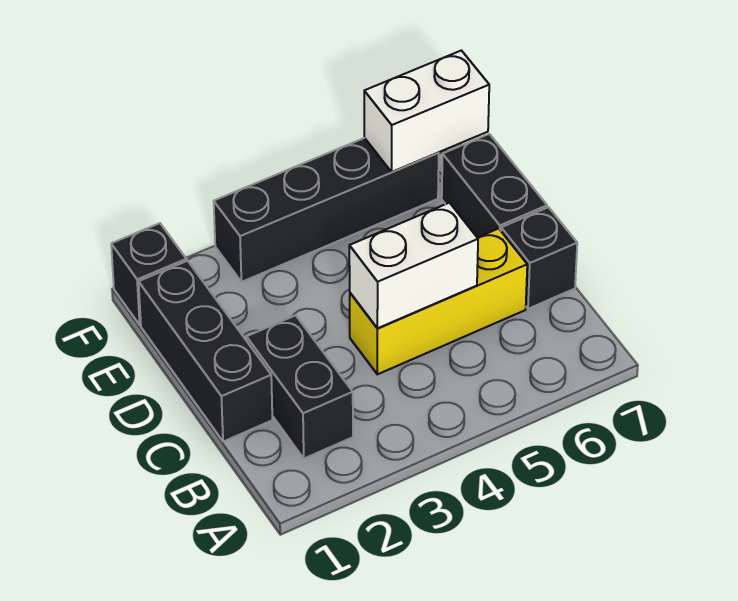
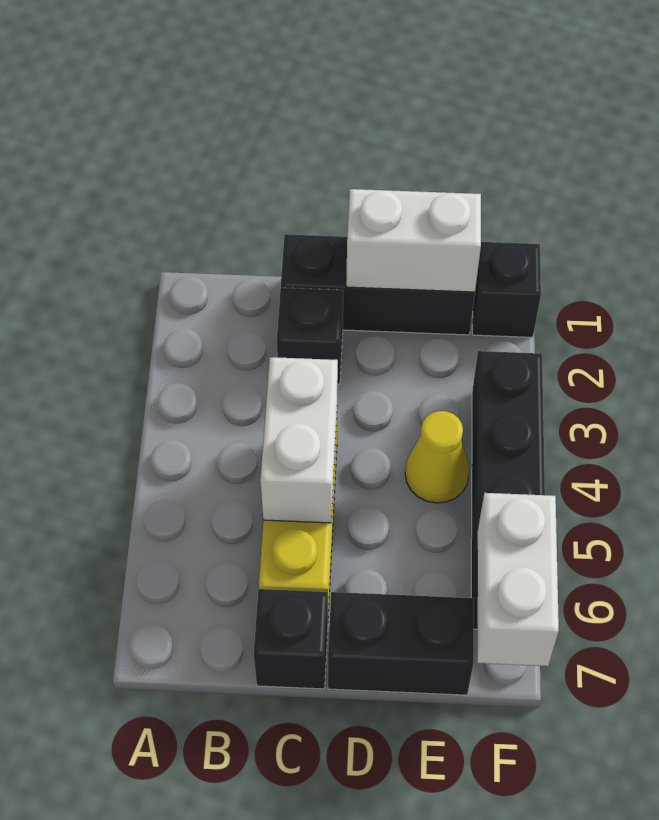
black brick B2:C2 level 1 -> black brick C2 level 1
none -> white brick D1:E1 level 2
none -> yellow cone E4 level 1

